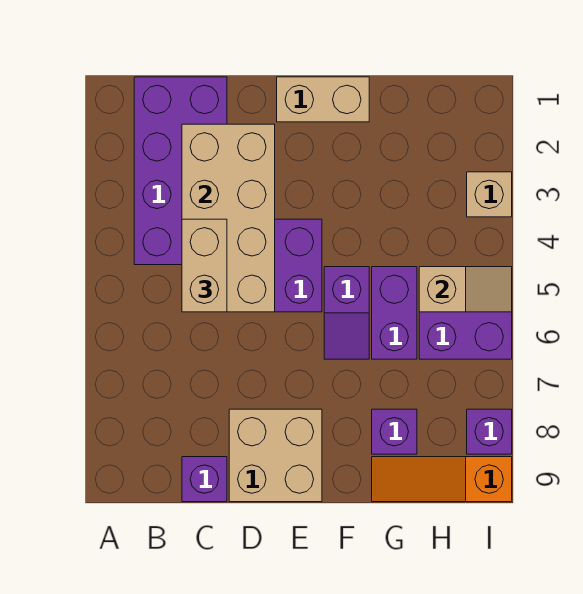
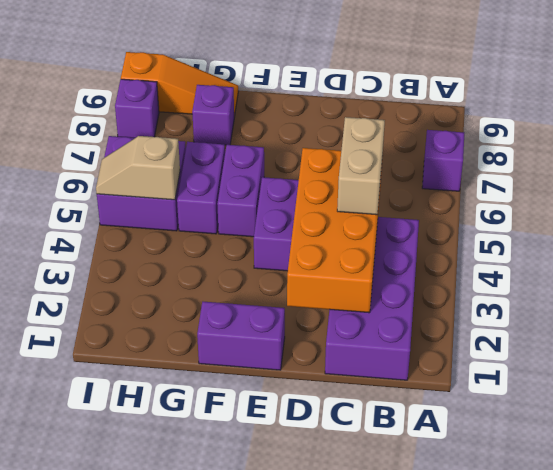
tan brick C2:D5 level 2 -> orange brick C2:D5 level 2
purple brick C9 level 1 -> purple brick A7 level 1
tan brick D8:E9 level 1 -> none
tan brick E1:F1 level 1 -> purple brick E1:F1 level 1
purple slope F5:F6 level 1 top 5 -> purple brick F5:F6 level 1
tan brick I3 level 1 -> none

